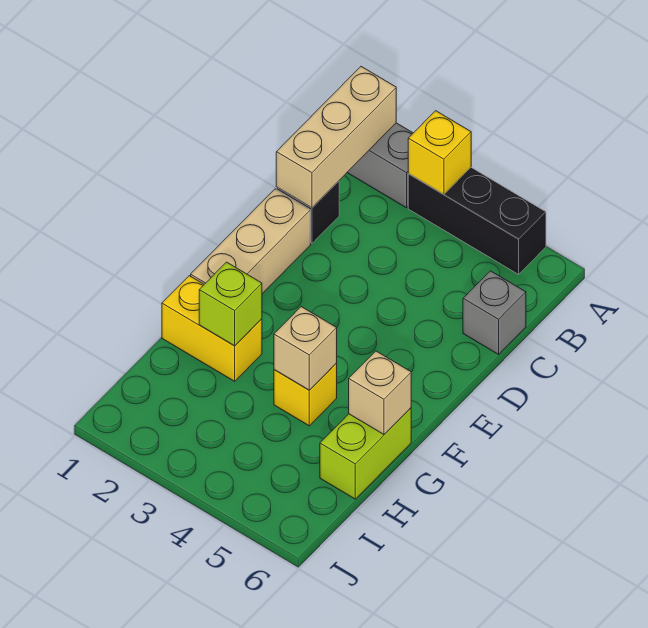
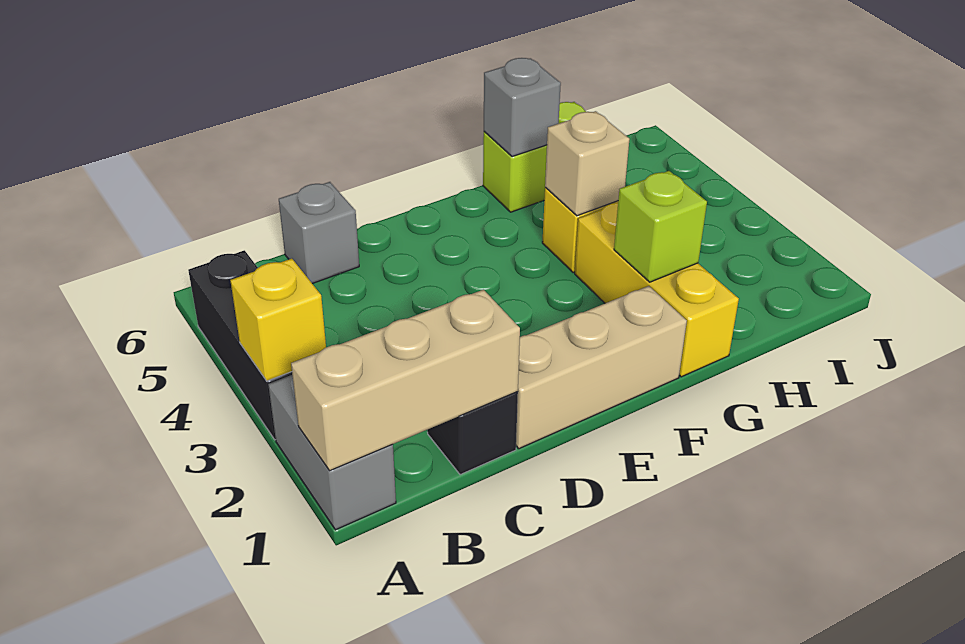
yellow brick G1:G2 level 1 -> yellow brick G1:G3 level 1
tan brick G6 level 2 -> grey brick G6 level 2

